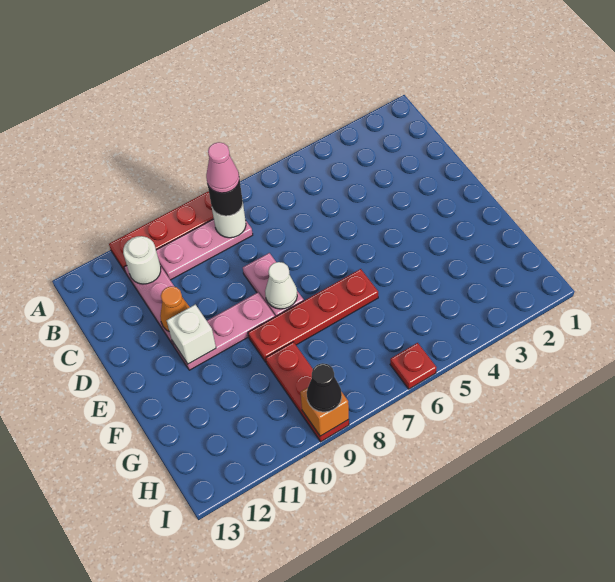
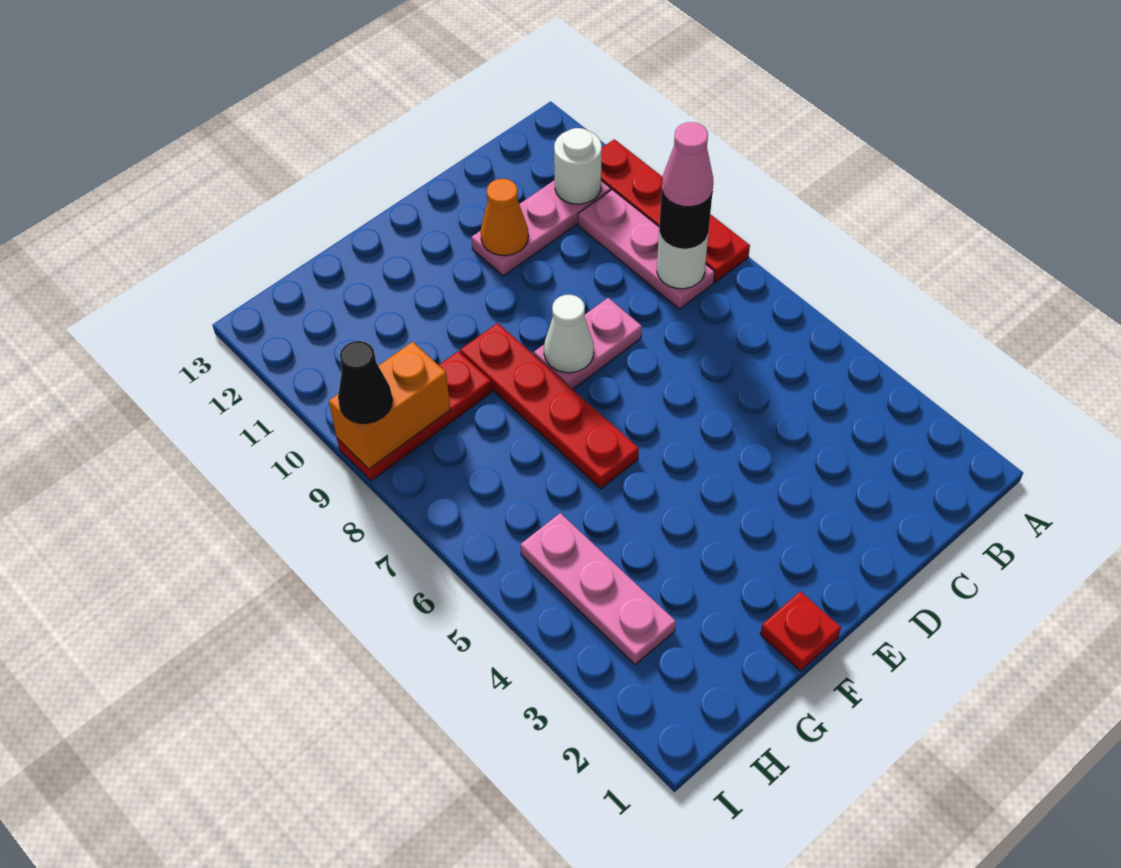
pink plate E9:E11 level 1 -> pink plate H3:H5 level 1
white brick E11 level 2 -> none
red plate I6 level 1 -> red plate F1 level 1
orange brick I9 level 2 -> orange brick H9:I9 level 2

